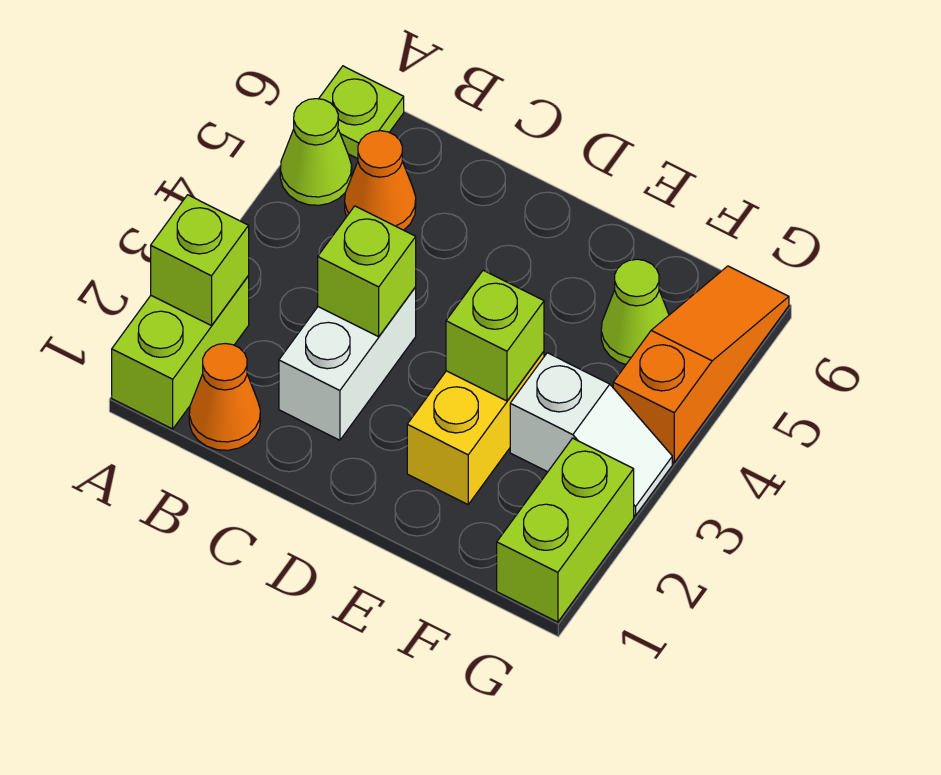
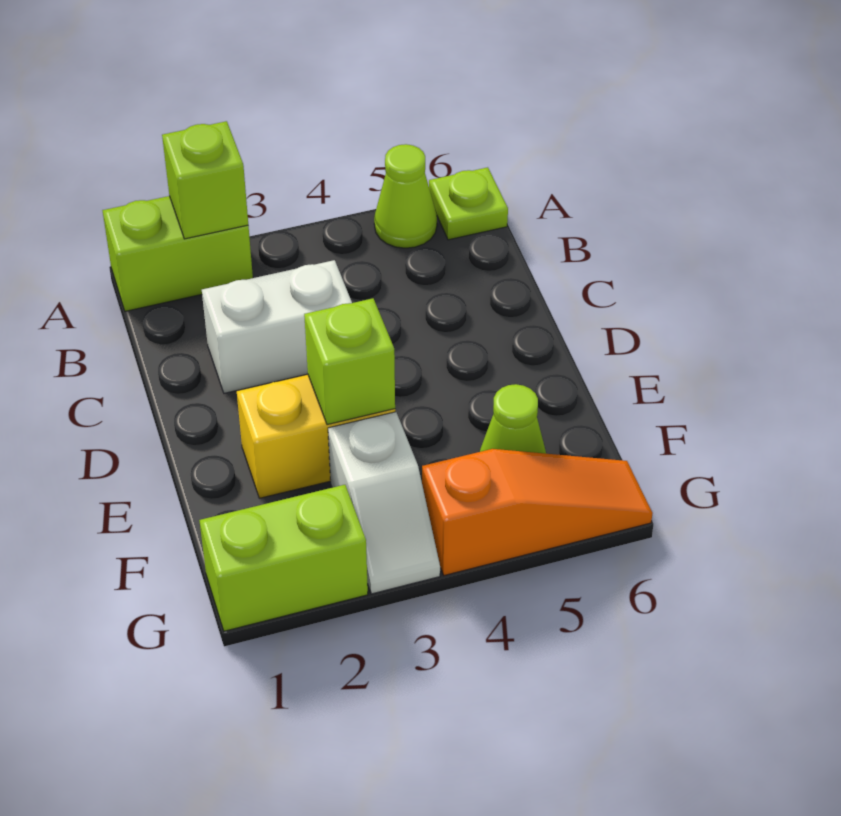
orange cone B1 level 1 -> none
orange cone B5 level 1 -> none
lime brick C3 level 2 -> none

